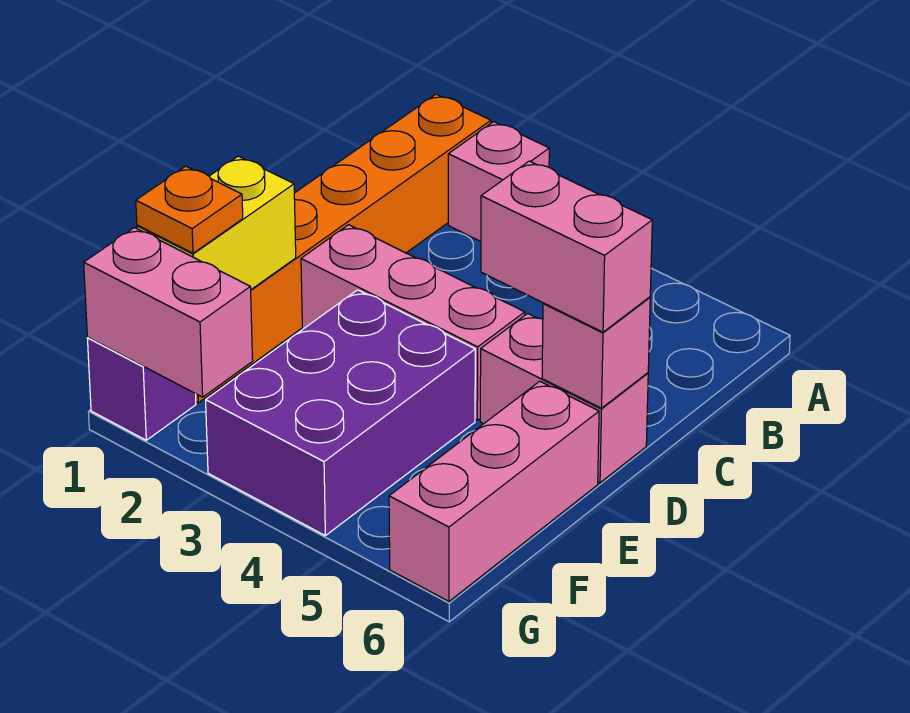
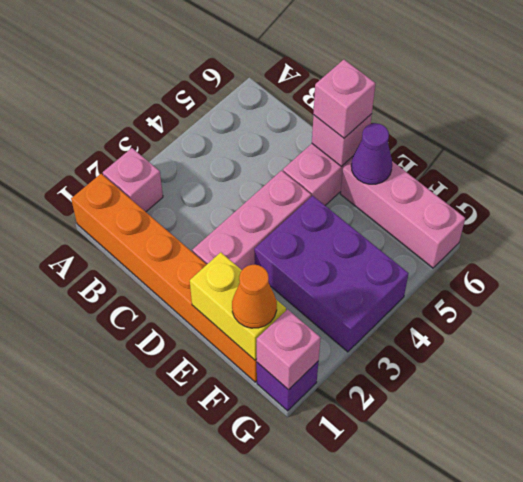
pink brick D5:D6 level 3 -> pink brick D6 level 3
none -> purple cone E6 level 2
orange plate F1 level 3 -> orange cone F1 level 3
pink brick G1:G2 level 2 -> pink brick G1 level 2

